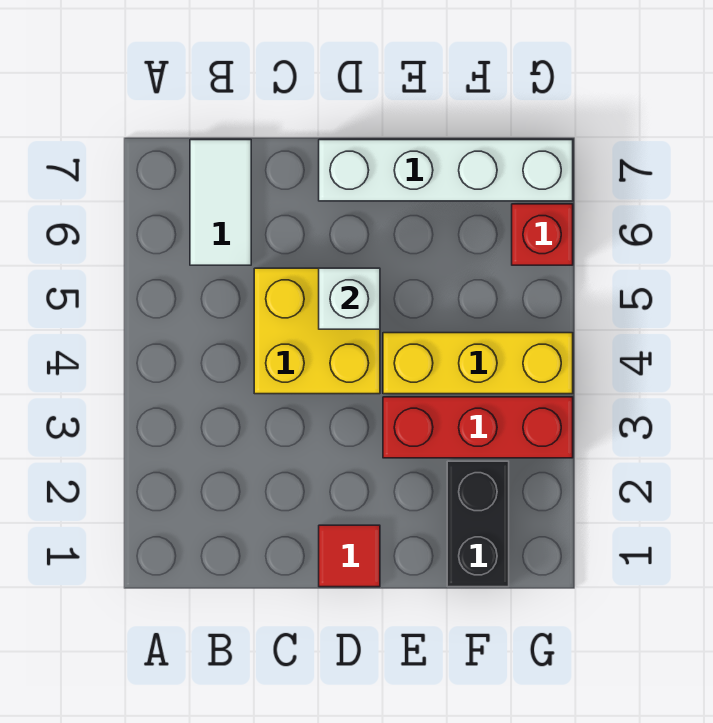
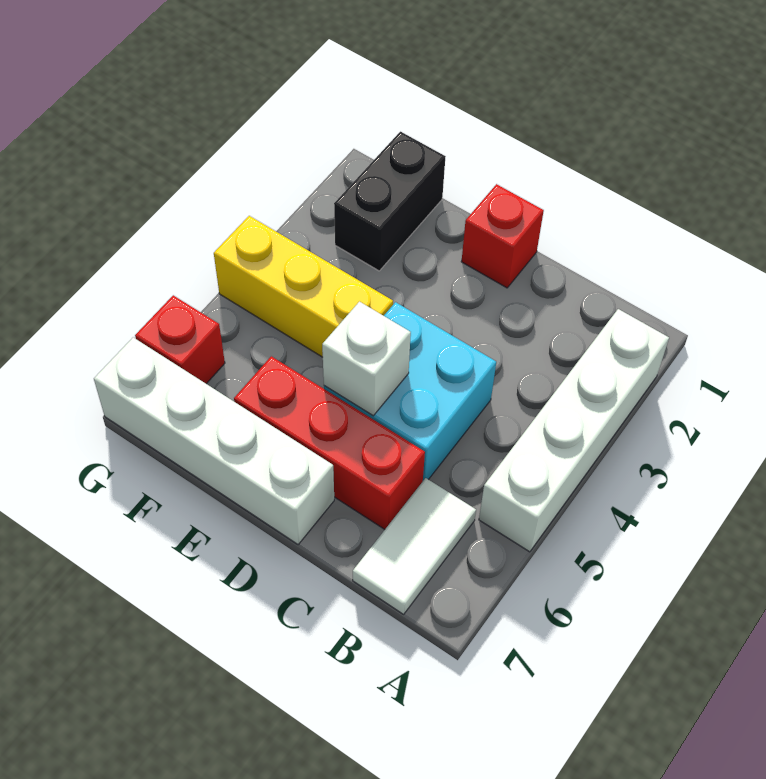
none -> white brick A2:A5 level 1
yellow brick C4:D5 level 1 -> cyan brick C4:D5 level 1
red tile D1 level 1 -> red brick D1 level 1
red brick E3:G3 level 1 -> red brick C6:E6 level 1

